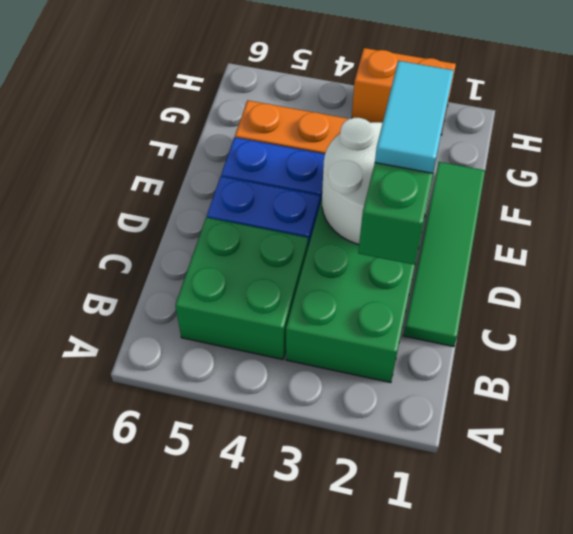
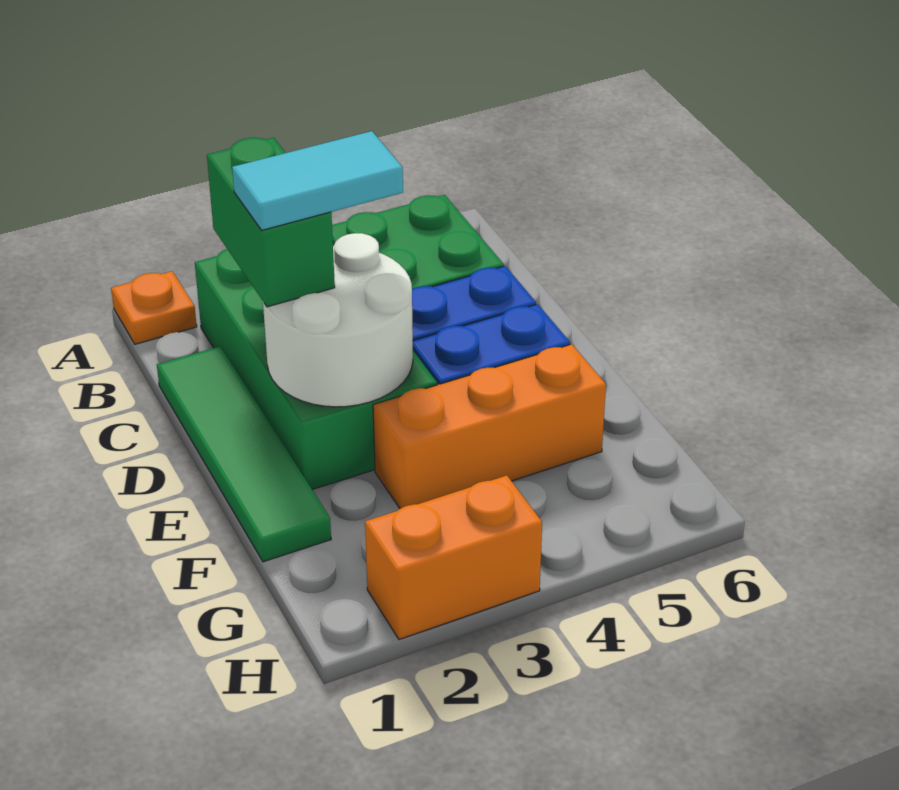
none -> orange plate A1 level 1
cyan tile D2:E2 level 4 -> cyan tile D2:D3 level 4

